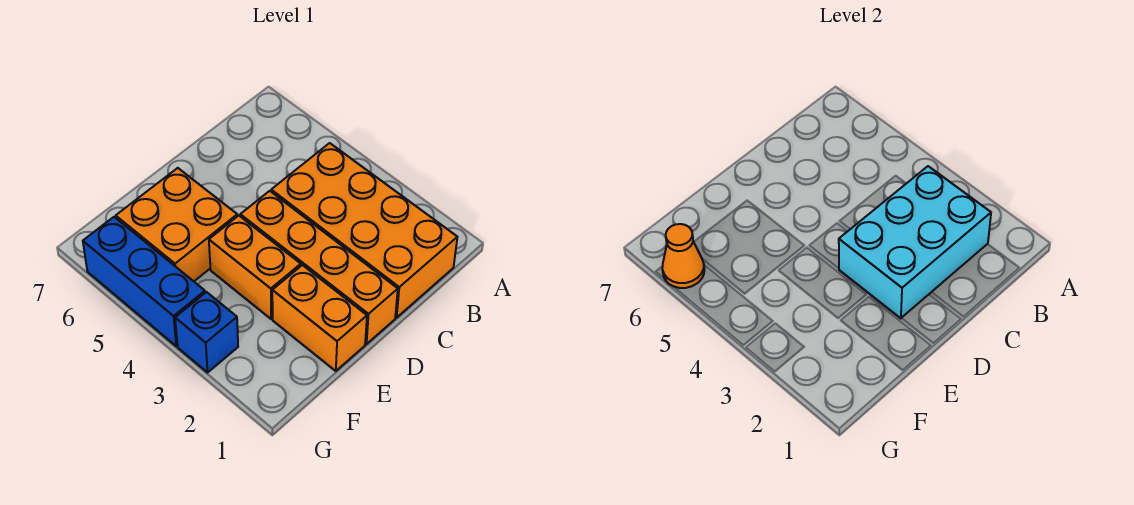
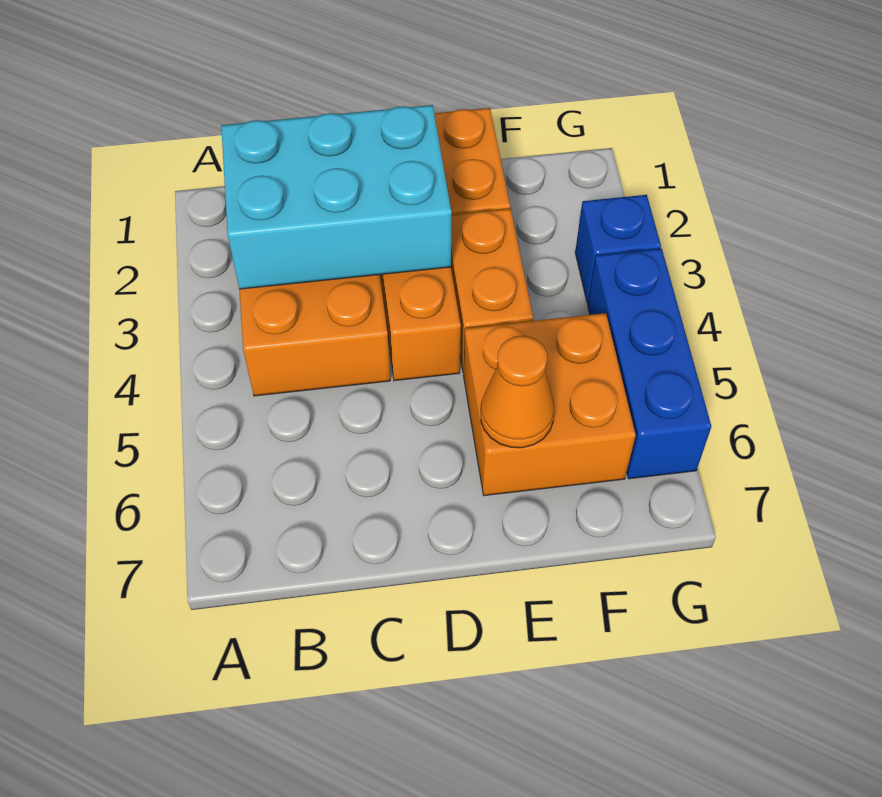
orange cone G6 level 2 -> orange cone E6 level 2

